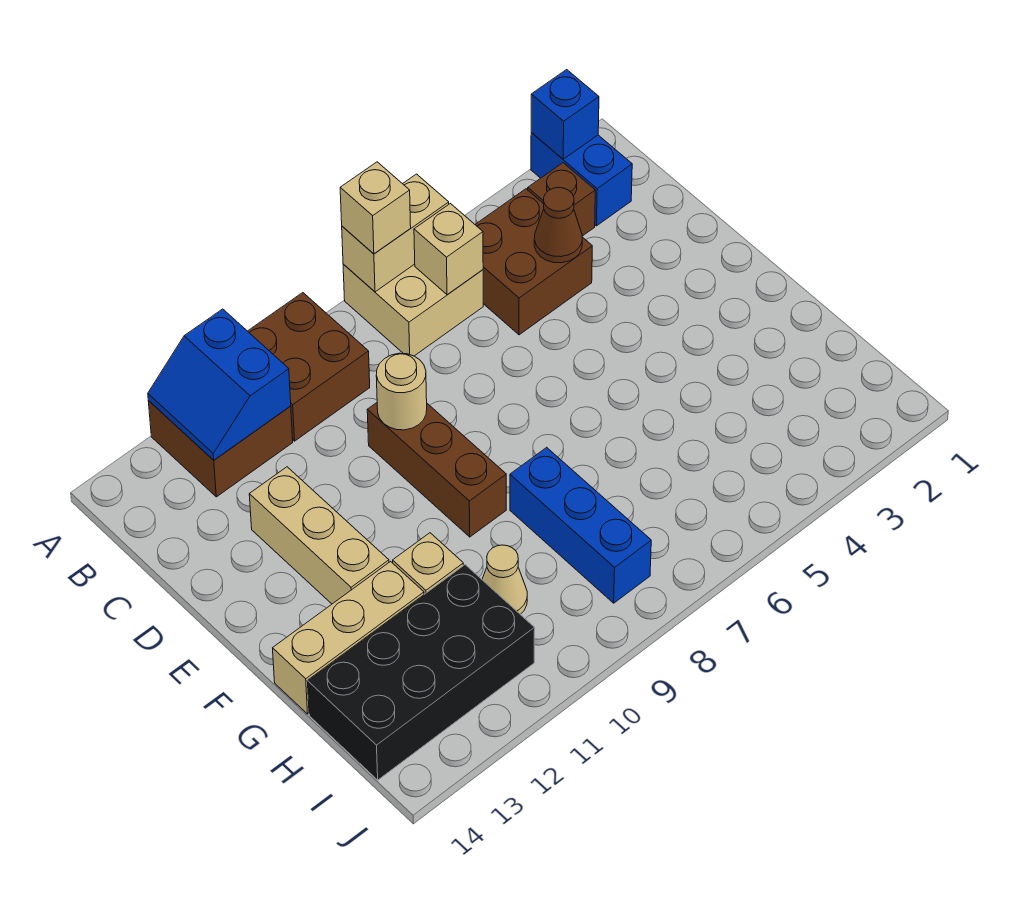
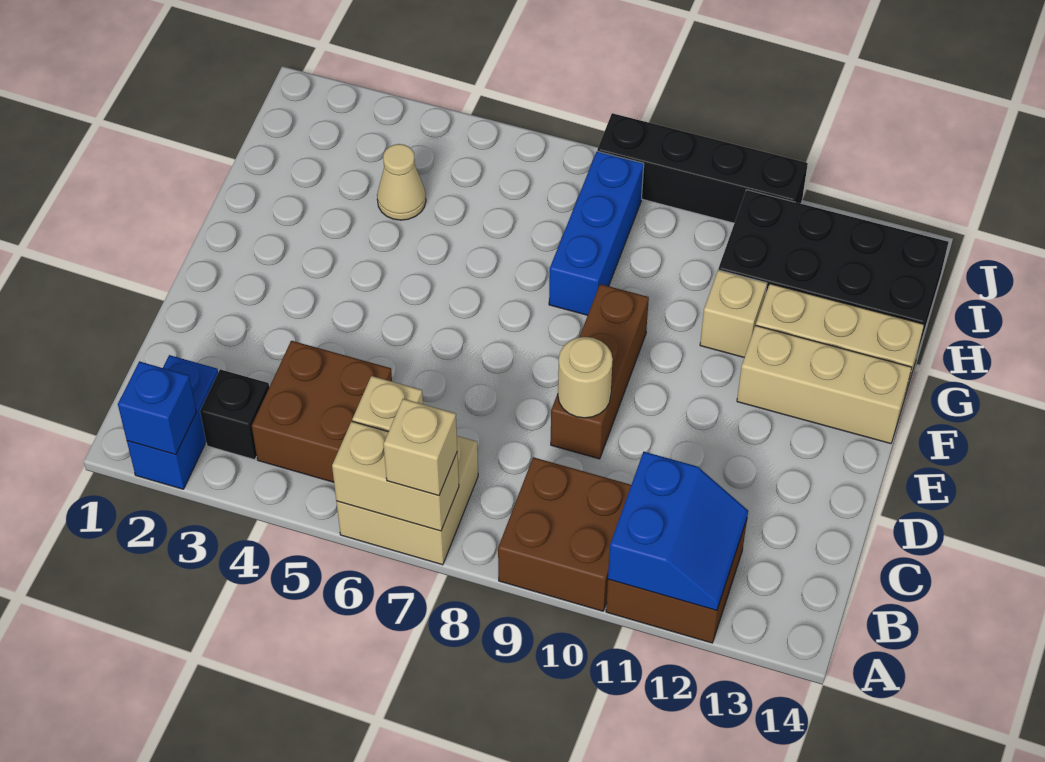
brown brick B3 level 1 -> black brick B3 level 1
brown cone C4 level 2 -> none
tan brick D12:F12 level 1 -> tan brick F12:F14 level 1
tan cone H10 level 1 -> tan cone H4 level 1
none -> black brick J8:J11 level 1

